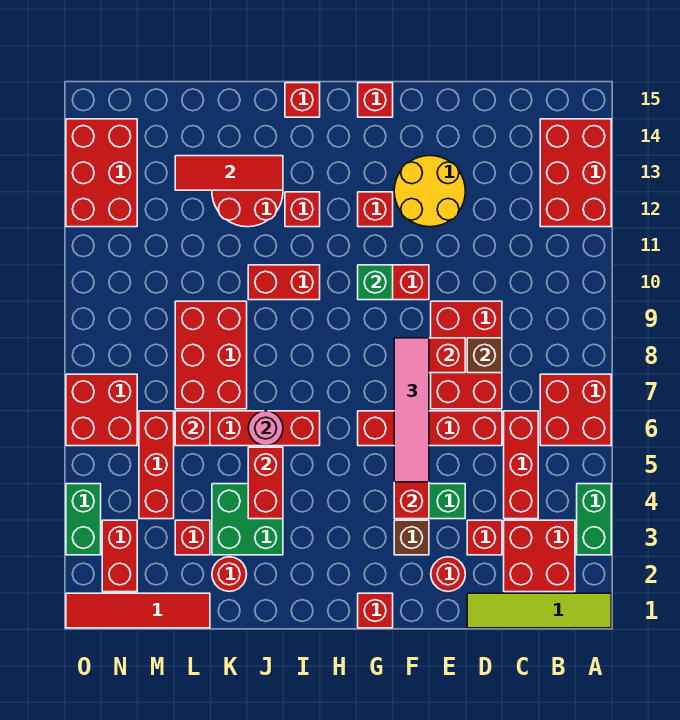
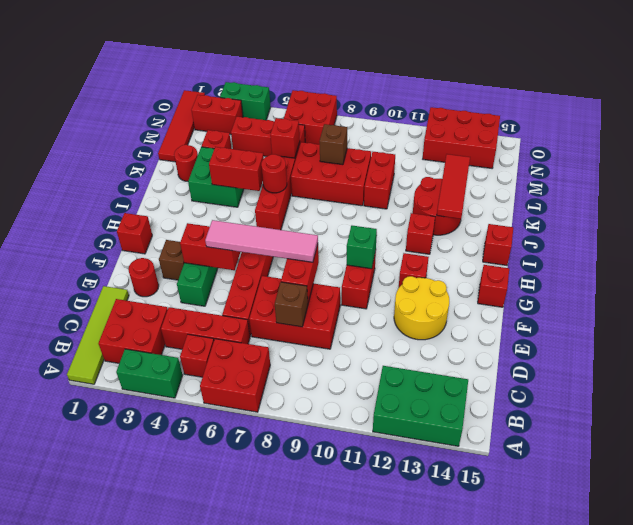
red brick A12:B14 level 1 -> green brick A12:B14 level 1
red brick D3 level 1 -> red brick B5 level 1
red brick I10:J10 level 1 -> red brick K10:L10 level 1
pink round brick J6 level 2 -> red round brick J6 level 2
none -> brown brick L8 level 2

